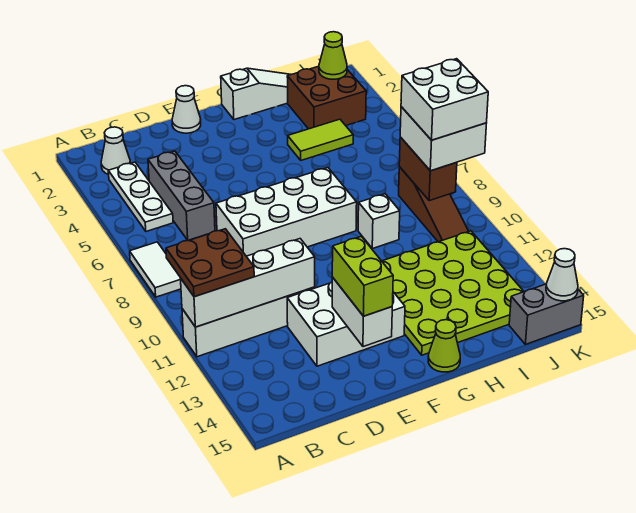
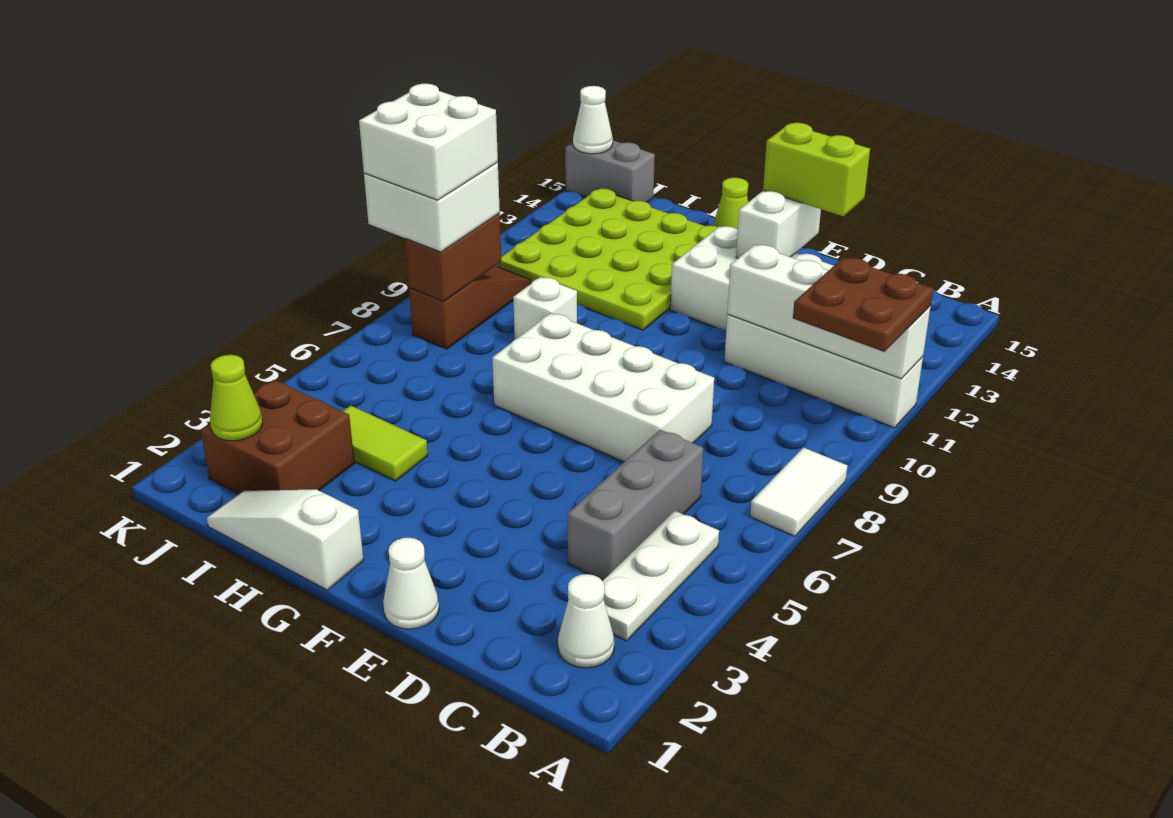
lime brick E13:E14 level 3 -> lime brick D14:E14 level 3

